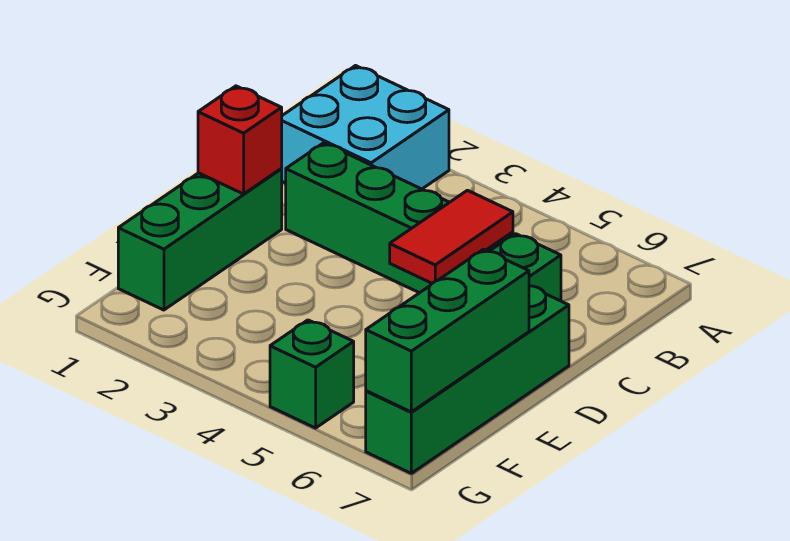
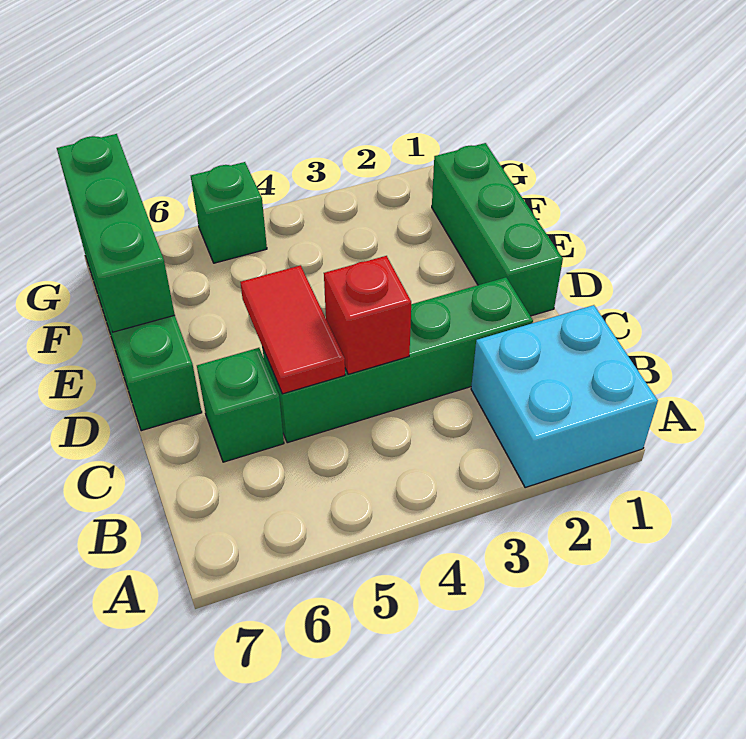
red brick D1 level 2 -> red brick C4 level 2

